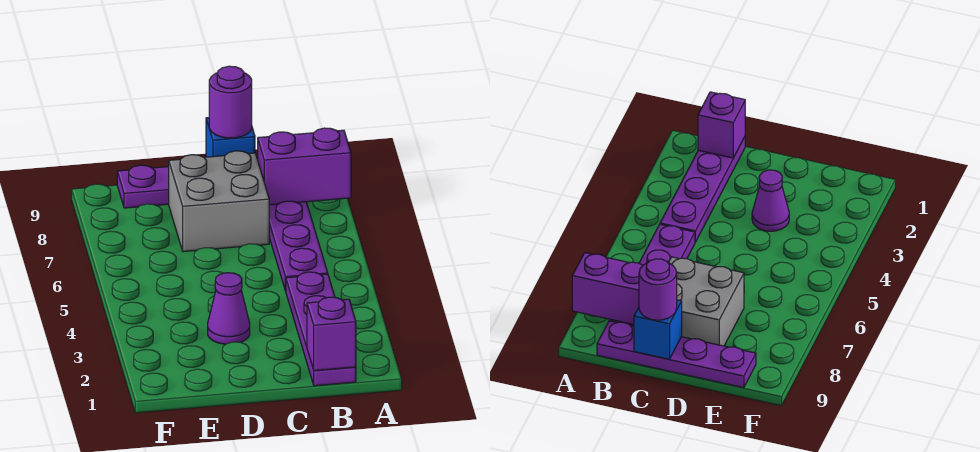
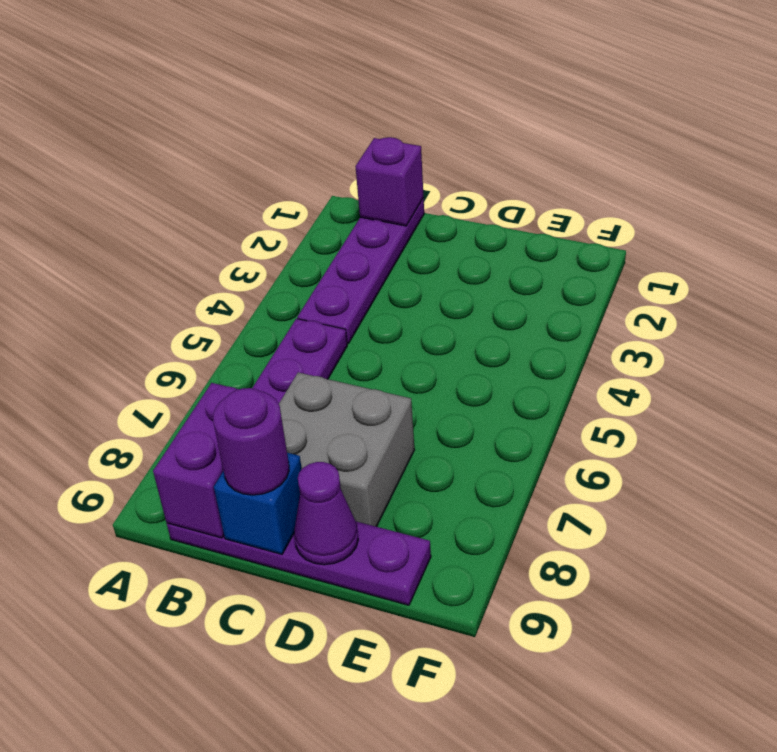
purple brick A8:B8 level 2 -> purple brick B8:B9 level 2
purple cone D3 level 1 -> purple cone D9 level 2

